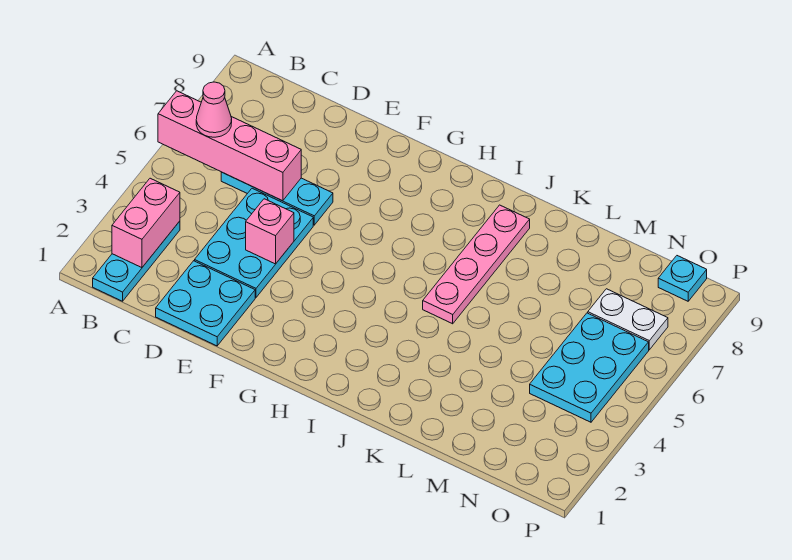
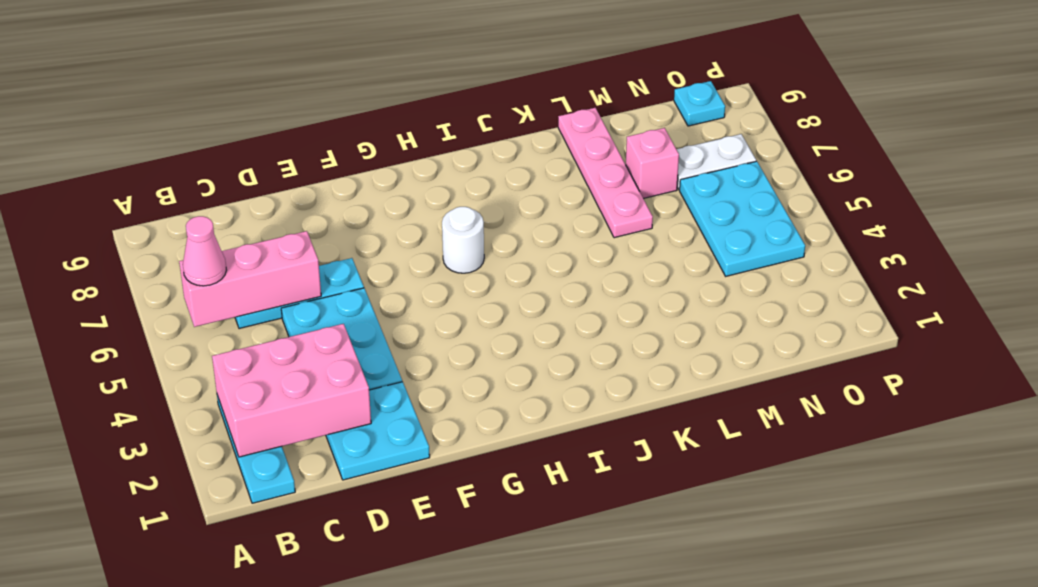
pink brick A6:D6 level 2 -> pink brick B6:D6 level 2
pink brick B2:B3 level 2 -> pink brick B2:D3 level 2
pink brick E4 level 2 -> pink brick M7 level 1
none -> white round brick H6 level 1
pink plate J5:J8 level 1 -> pink plate L6:L9 level 1

